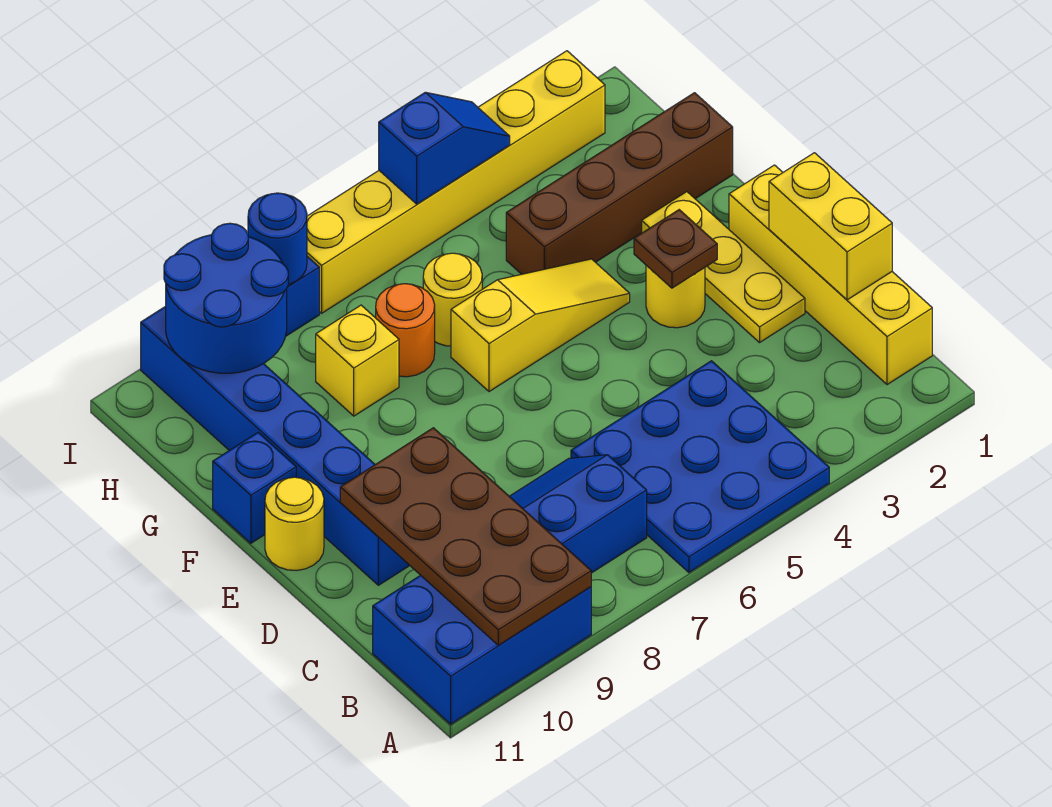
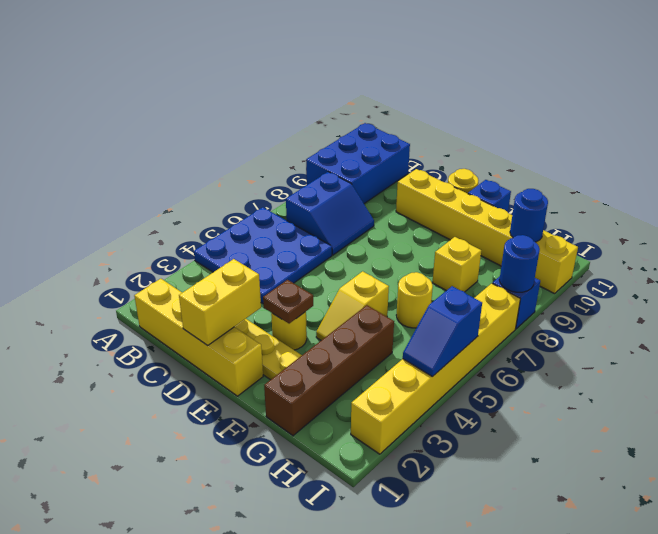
brown plate A9:D10 level 2 -> none
yellow brick C1:D1 level 2 -> yellow brick D1:D2 level 2
blue brick D10:I10 level 1 -> yellow brick D10:I10 level 1
yellow slope F4:F6 level 1 top 6 -> yellow slope F4:F5 level 1 top 5
orange round brick G7 level 1 -> none
blue round brick H9:I10 level 2 -> blue round brick H10 level 2

